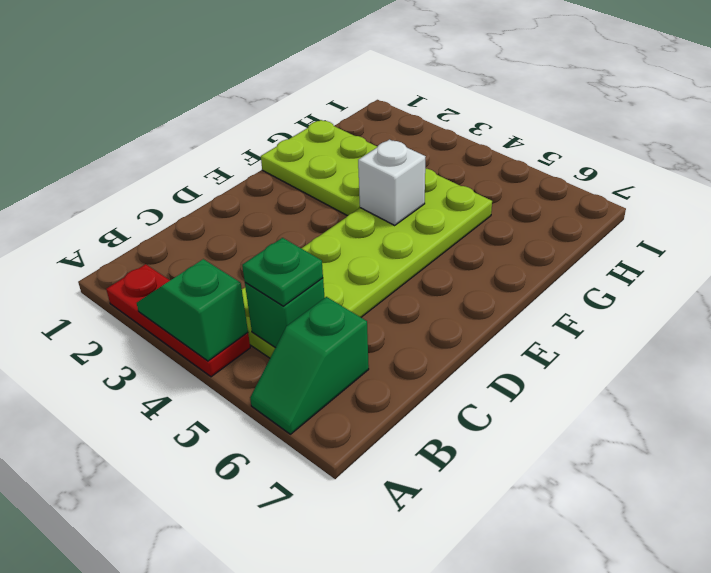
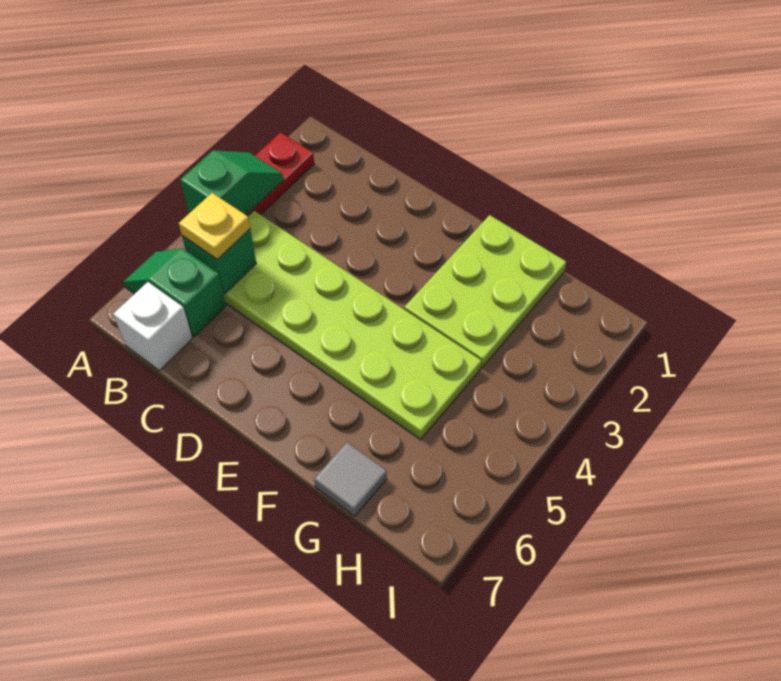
green plate B5 level 3 -> yellow plate B5 level 3
white brick F4 level 2 -> white brick B7 level 1
none -> grey tile G7 level 1

